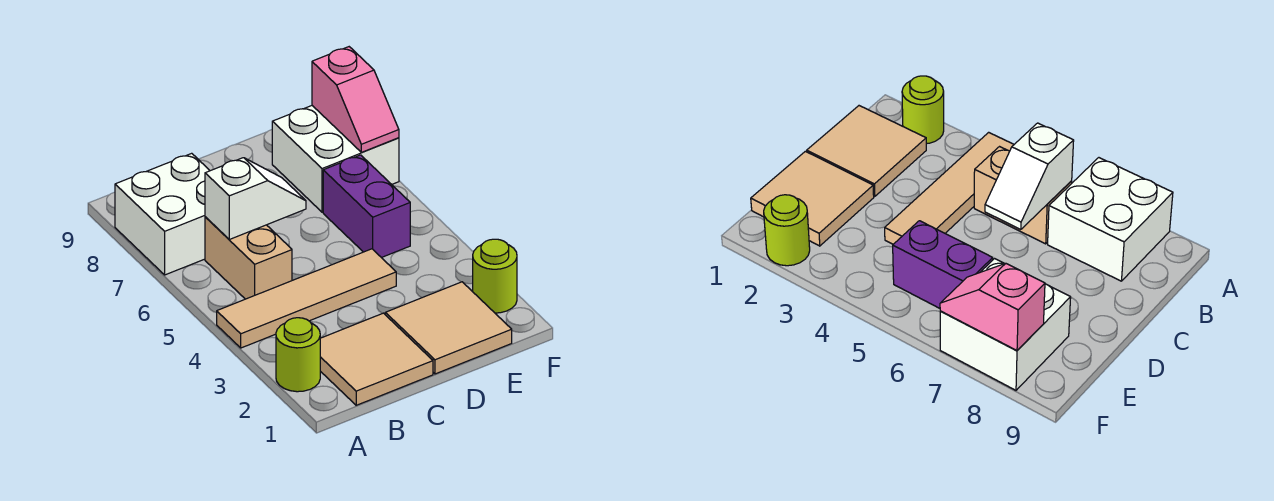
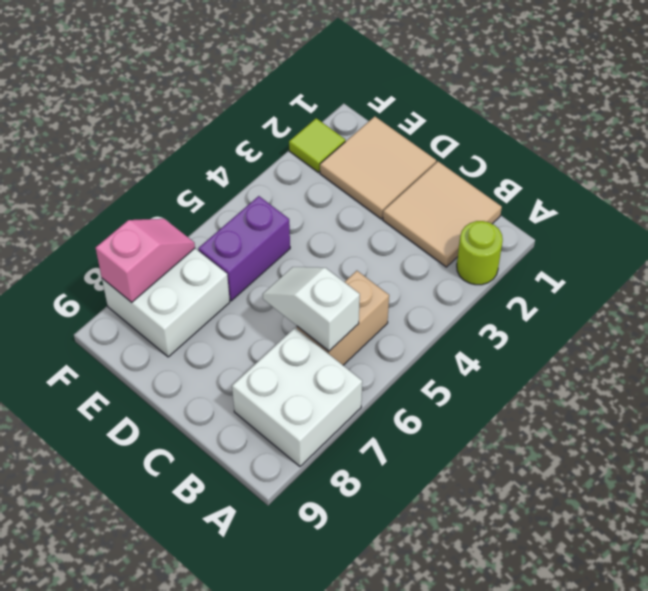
tan tile A4:D4 level 1 -> none
lime round brick F2 level 1 -> lime tile F2 level 1

